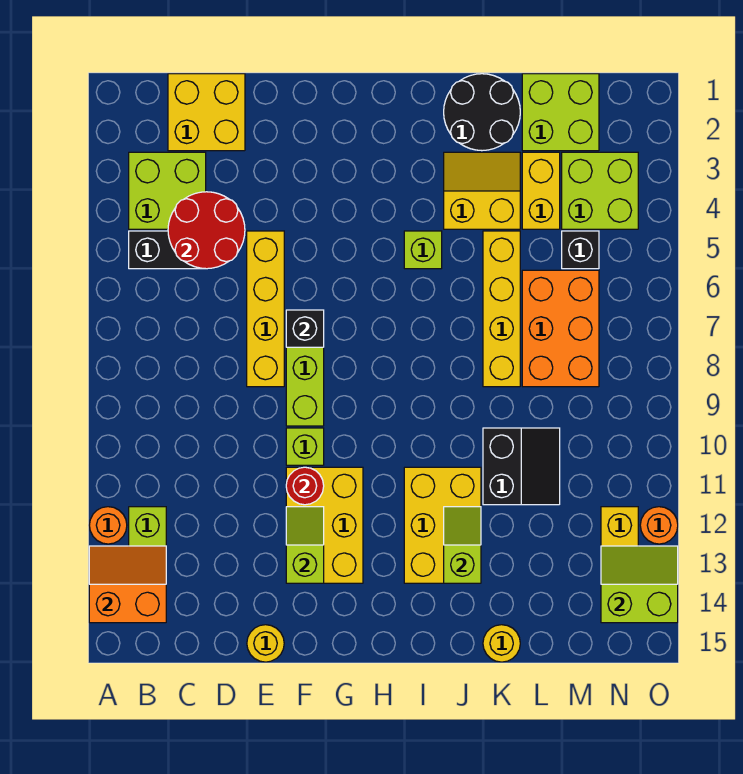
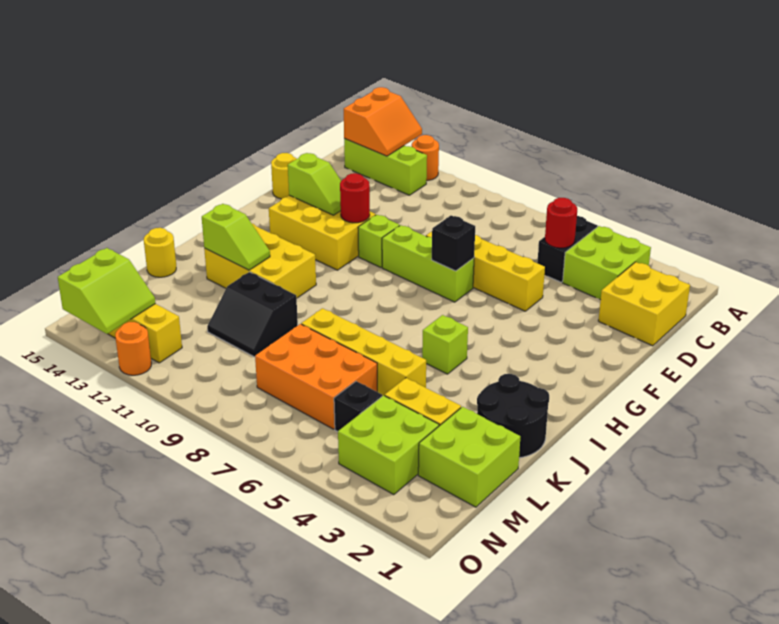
red round brick C4:D5 level 2 -> red round brick C5 level 2
yellow slope J3:K4 level 1 top 4 -> none

